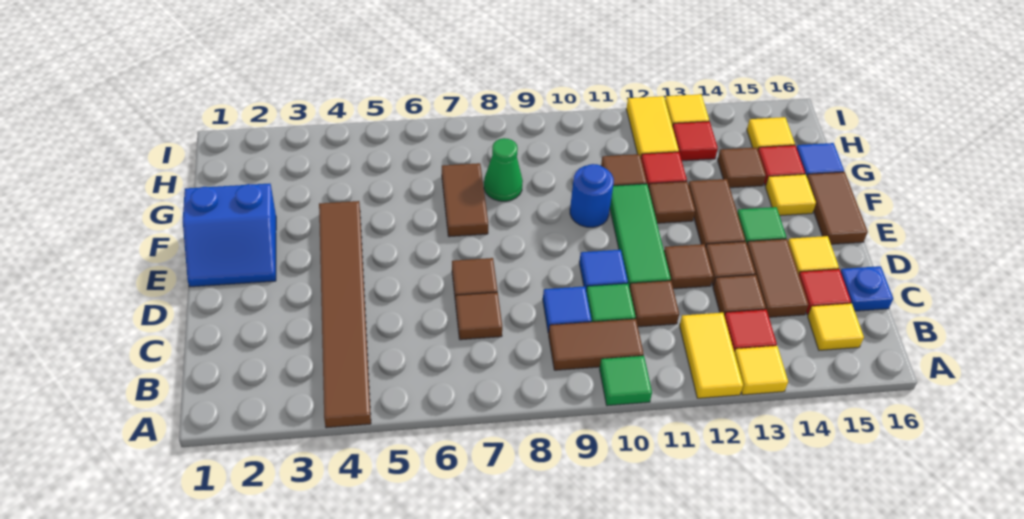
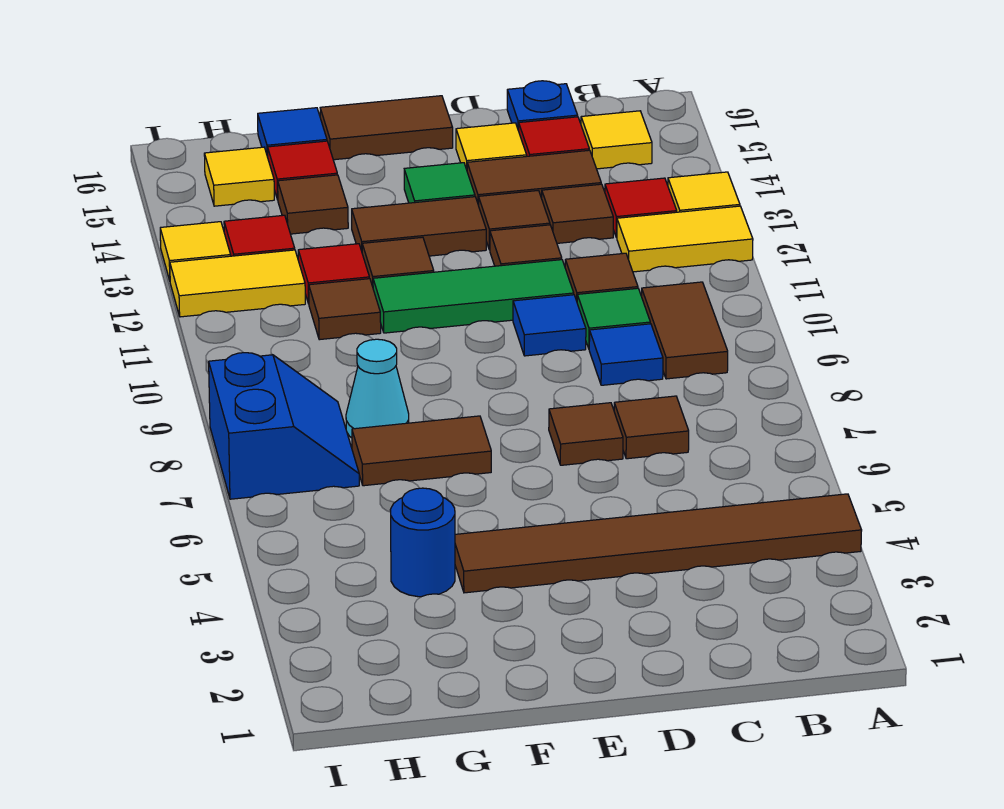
green tile A10 level 1 -> none
blue slope E1:F2 level 1 top F -> blue slope H7:I8 level 1 top I
blue round brick F10 level 1 -> blue round brick G4 level 1
yellow tile F15 level 1 -> none
green cone G8 level 1 -> cyan cone G8 level 1

